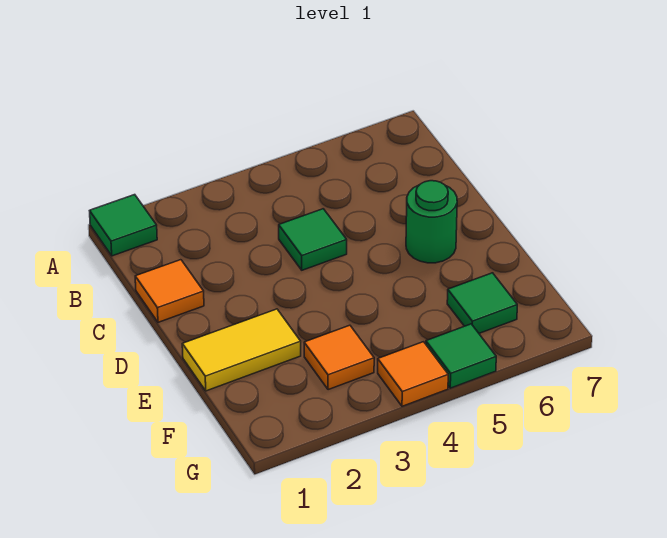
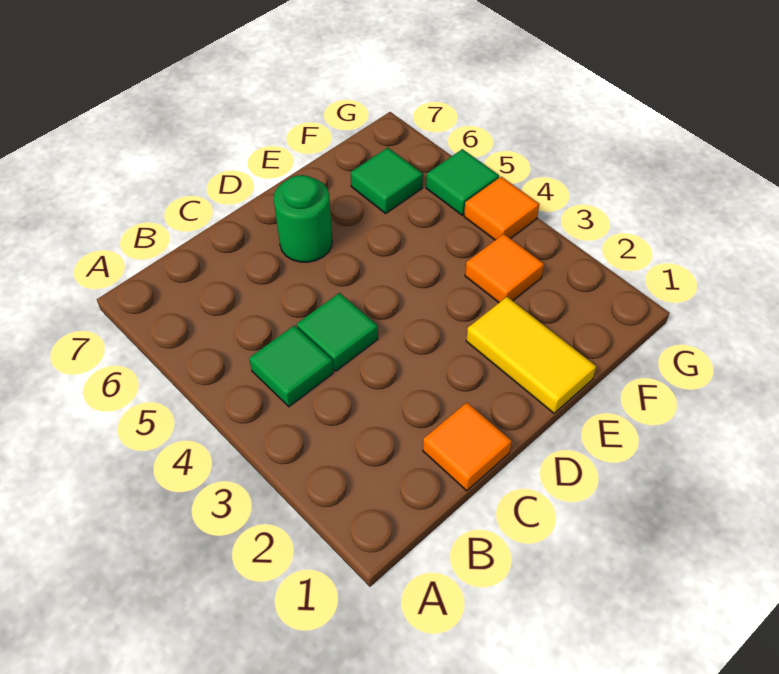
green tile A1 level 1 -> green tile B4 level 1

